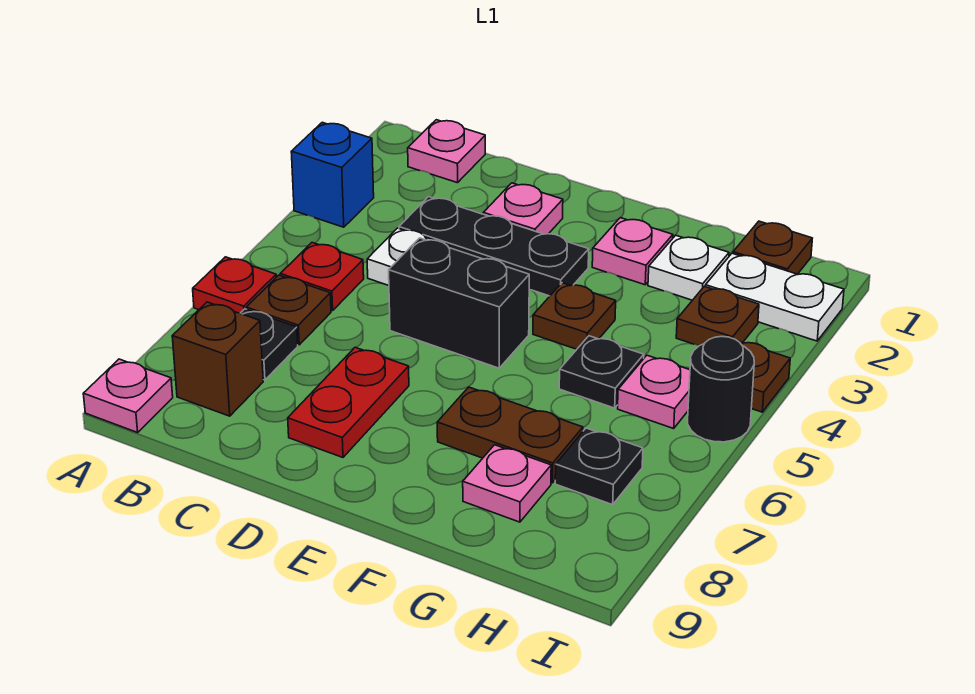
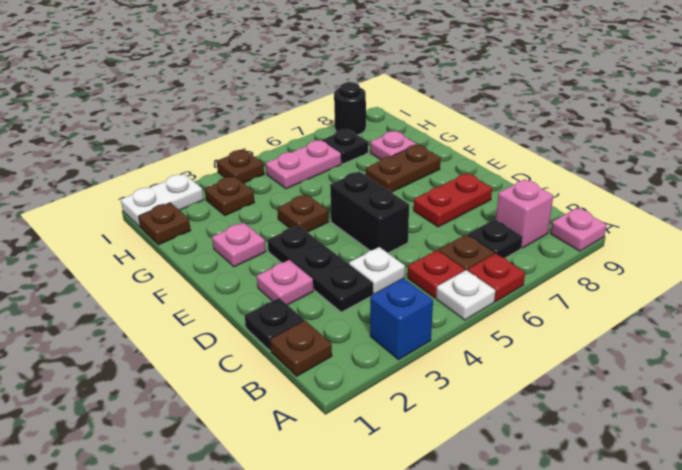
pink plate B1 level 1 -> brown plate B1 level 1
brown brick B8 level 1 -> pink brick B8 level 1
brown plate F7:G7 level 1 -> brown plate F7:F8 level 1
white plate G2 level 1 -> white plate A5 level 1
black plate G5 level 1 -> black plate C1 level 1
white plate H2:I2 level 1 -> white plate I1:I2 level 1
pink plate H5 level 1 -> pink plate H5:H6 level 1
black round brick I5 level 1 -> black round brick I8 level 1

